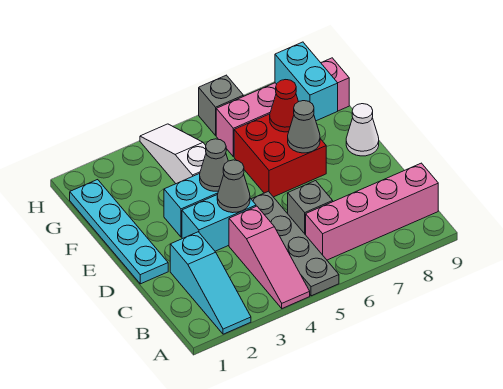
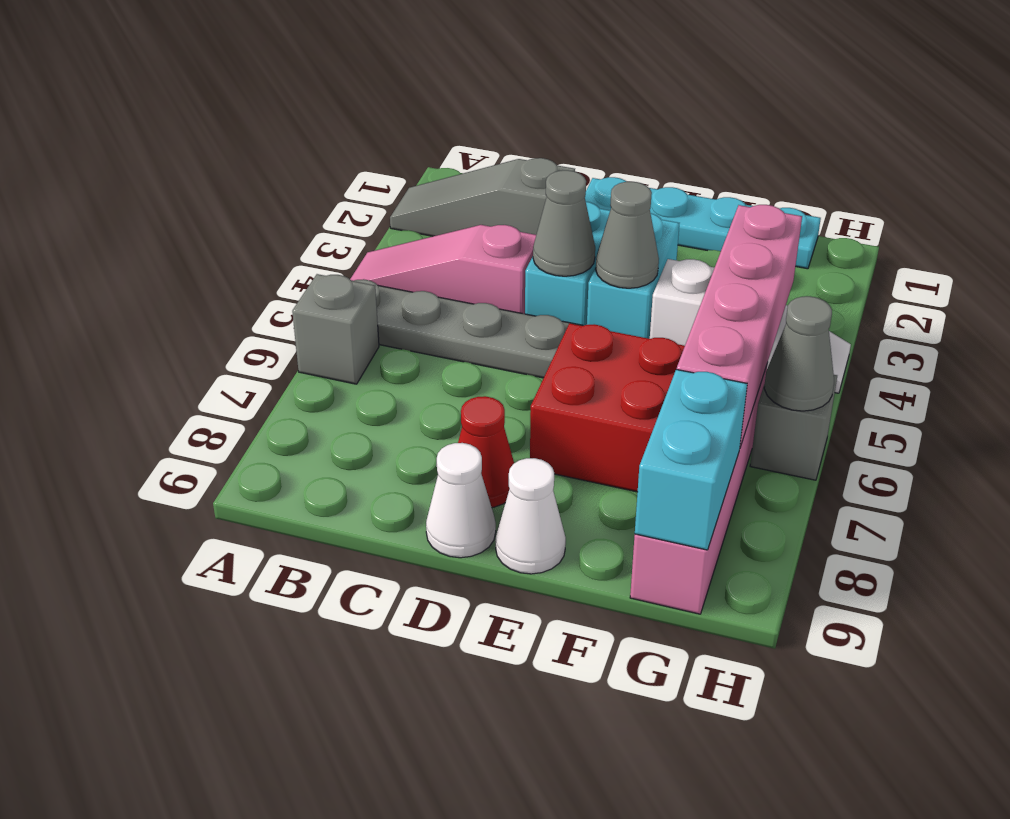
cyan slope A2:C2 level 1 top C -> grey slope A2:C2 level 1 top C
pink brick B6:B9 level 1 -> pink brick G4:G7 level 2
grey brick C6 level 1 -> grey brick A6 level 1
none -> white cone D9 level 1
grey cone E7 level 2 -> grey cone H6 level 2
red cone F7 level 2 -> red cone D8 level 1
cyan brick F8:G8 level 2 -> cyan brick G8:G9 level 2

